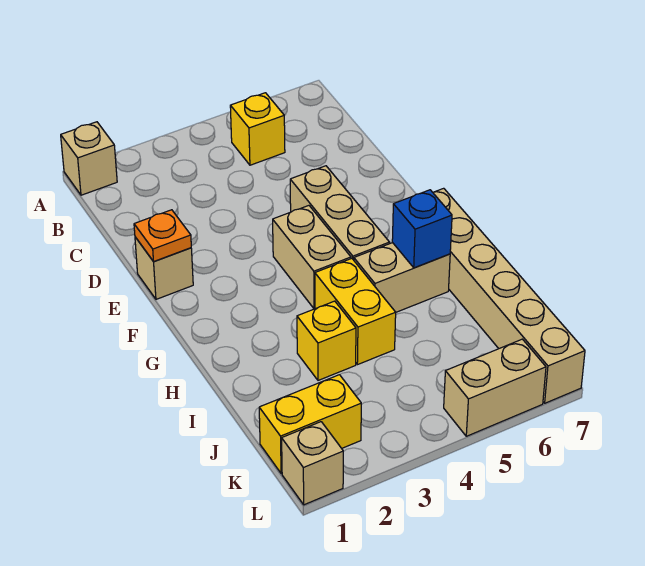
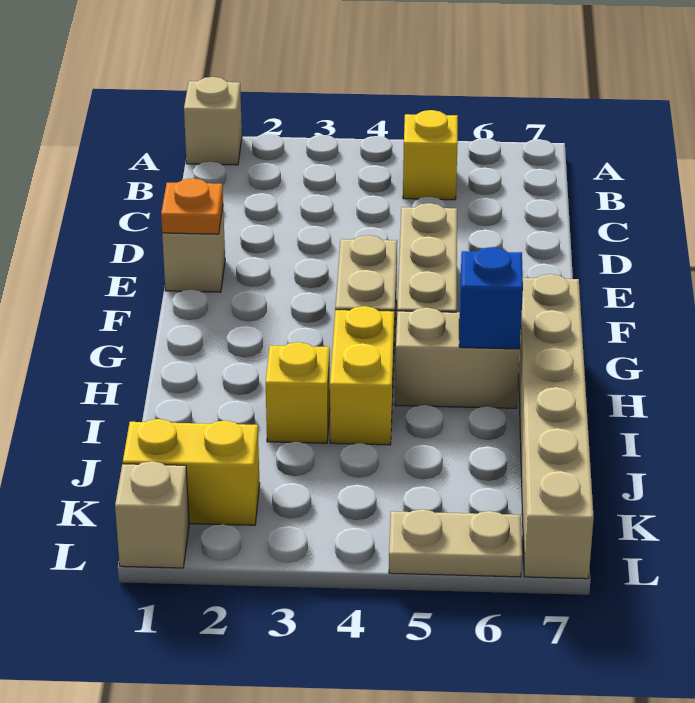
tan brick L5:L6 level 1 -> tan plate L5:L6 level 1

